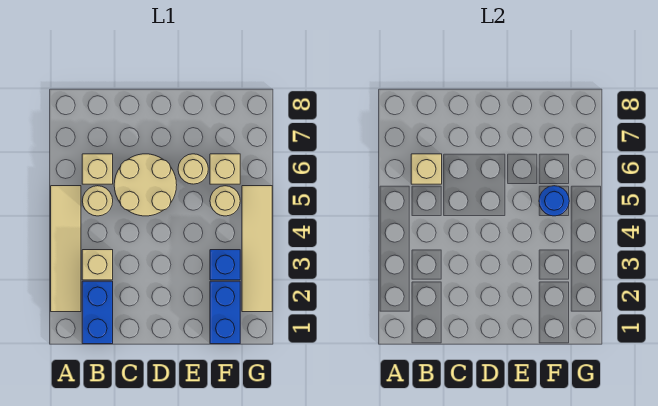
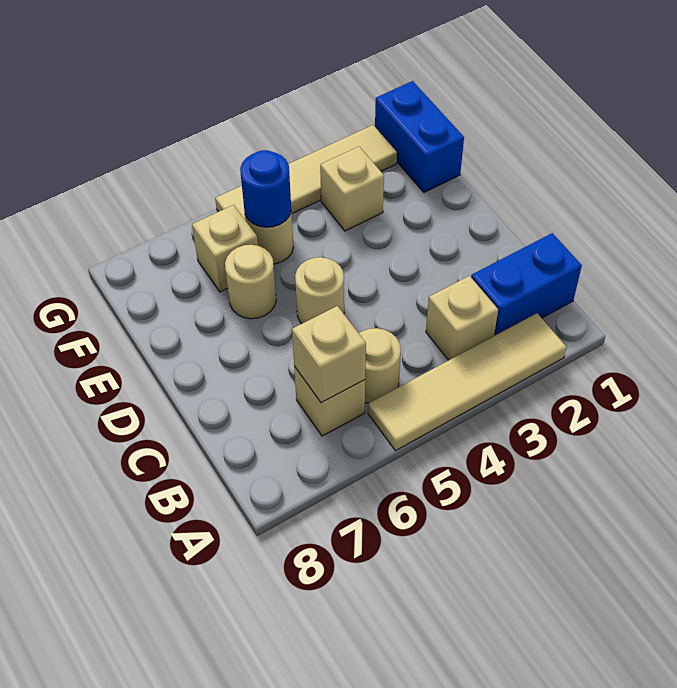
tan round brick C5:D6 level 1 -> tan round brick D5 level 1
blue brick F1:F2 level 1 -> blue brick F1:G1 level 1
blue brick F3 level 1 -> tan brick F3 level 1

